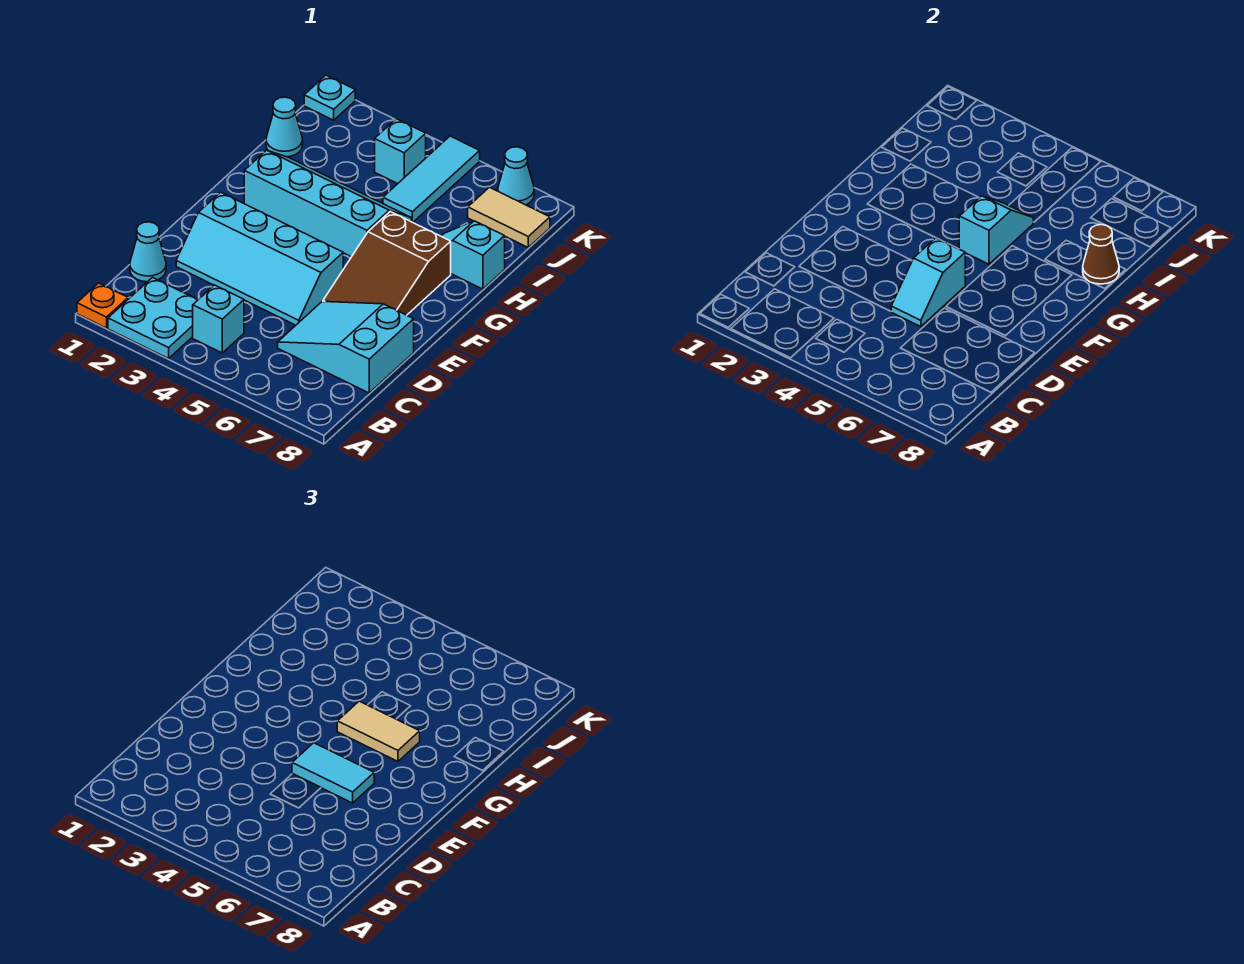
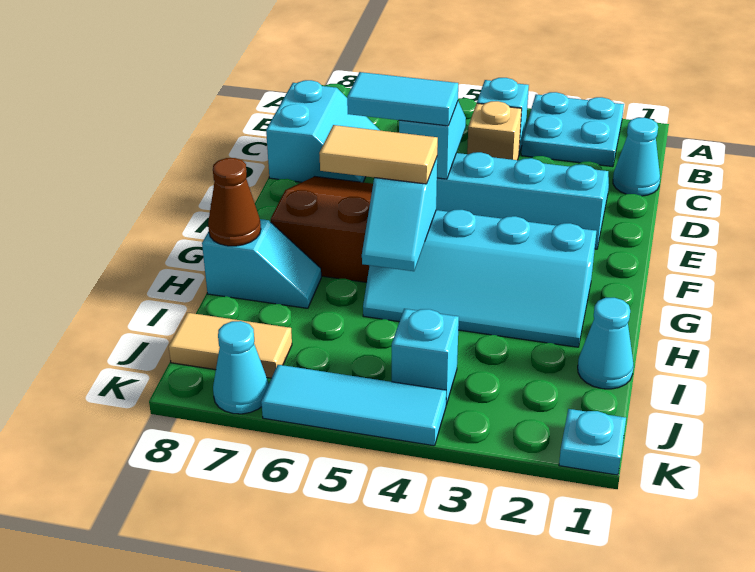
orange plate A1 level 1 -> none
none -> tan brick C4 level 1
cyan slope C6:D8 level 1 top 8 -> cyan slope C7:D8 level 1 top 8
cyan tile I5:K5 level 1 -> cyan tile K4:K6 level 1

